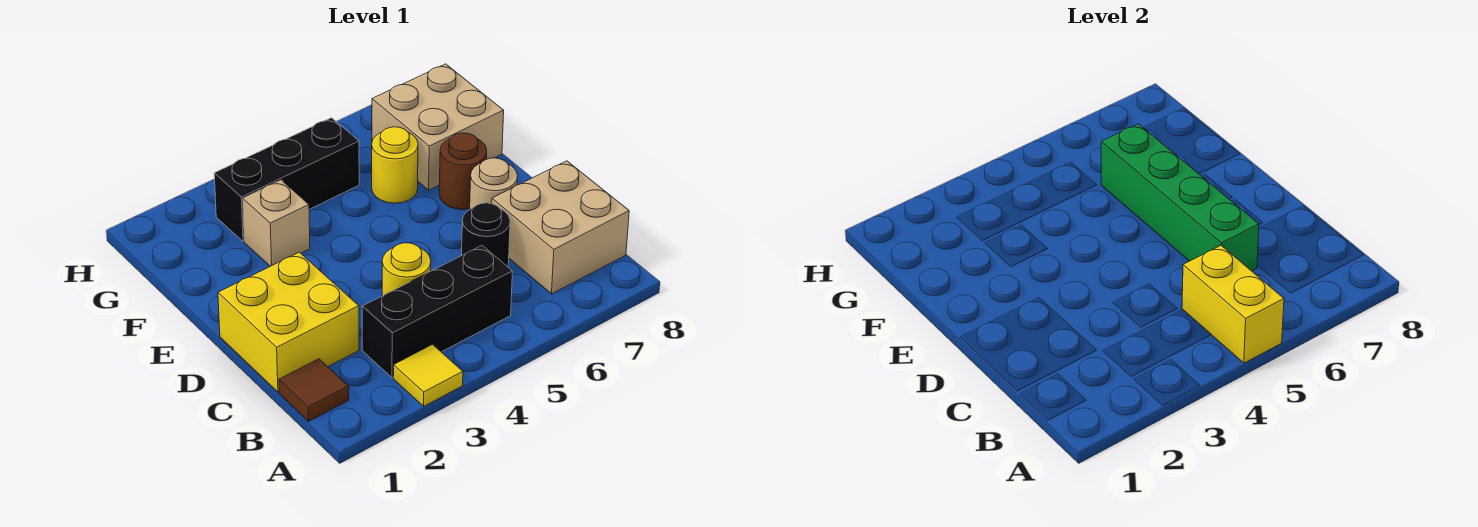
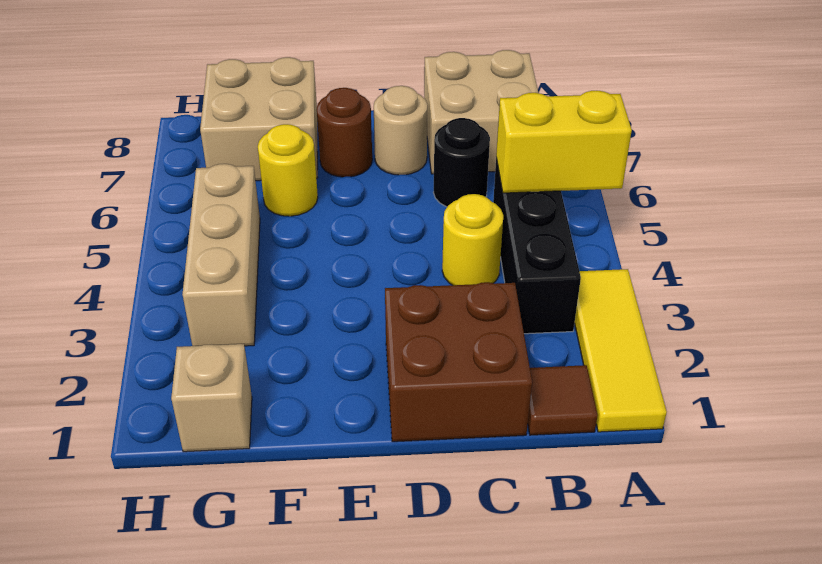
yellow tile A3 level 1 -> yellow tile A1:A3 level 1
yellow brick C1:D2 level 1 -> brown brick C1:D2 level 1
green brick C6:F6 level 2 -> none
tan brick F3 level 1 -> tan brick G1 level 1
black brick G3:G5 level 1 -> tan brick G3:G5 level 1

